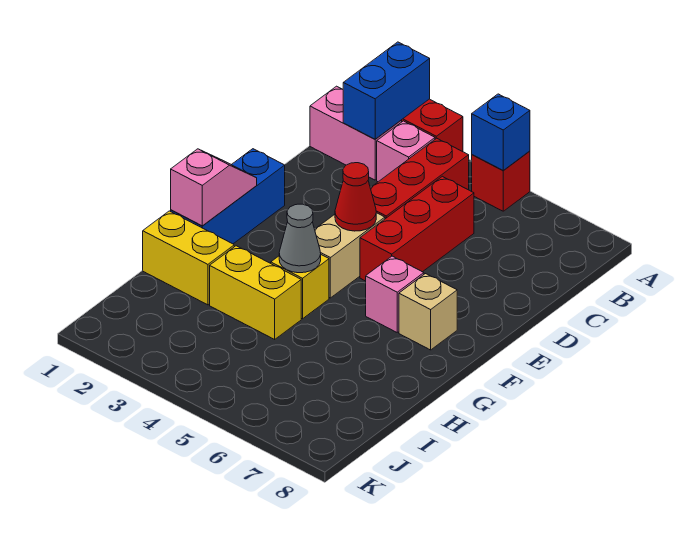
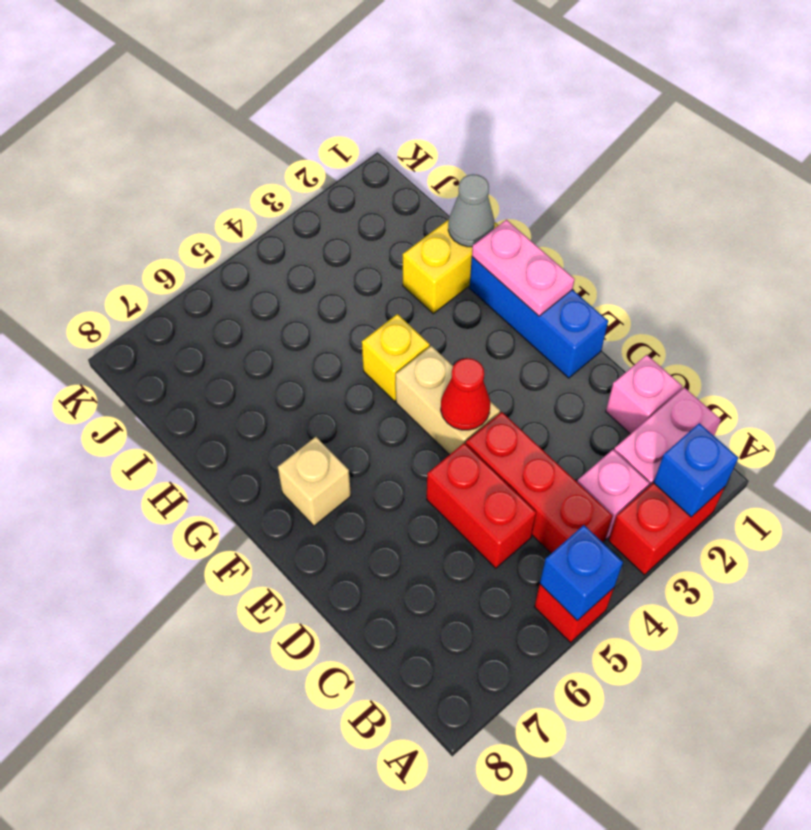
blue brick A2:B2 level 2 -> blue brick A2 level 2
red brick C5:E5 level 1 -> red brick C5:D5 level 1
pink slope F1:G1 level 2 top G -> pink plate F1:G1 level 2
pink brick F6 level 1 -> pink brick C1 level 1
grey cone G4 level 2 -> grey cone H1 level 2
yellow brick H3:H4 level 1 -> none

